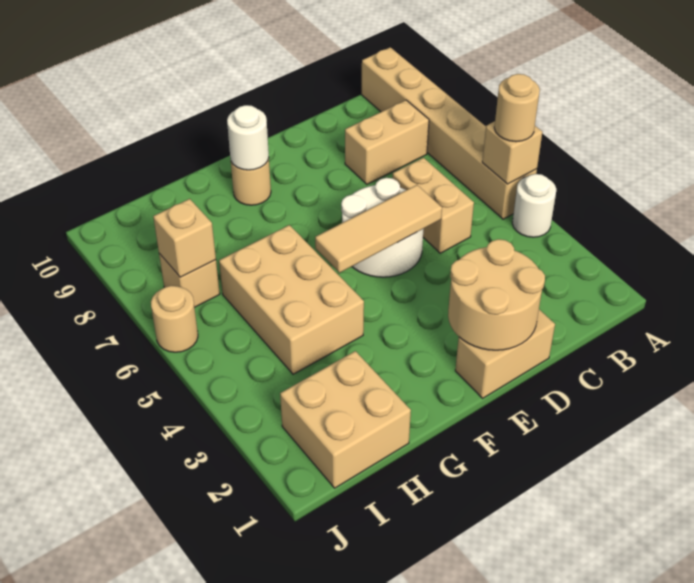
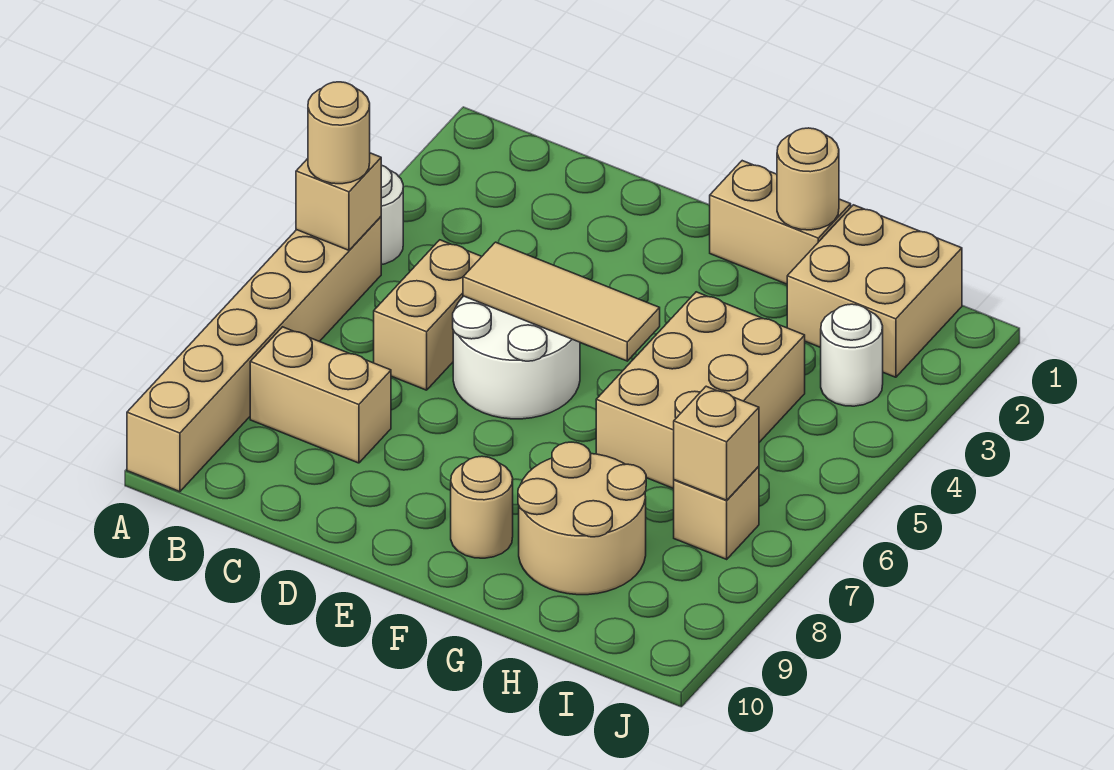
tan brick D1:E1 level 1 -> tan brick F1:G1 level 1
tan round brick D1:E2 level 2 -> tan round brick G8:H9 level 1
white round brick F9 level 2 -> white round brick I3 level 1
tan round brick J6 level 1 -> tan round brick G1 level 2

